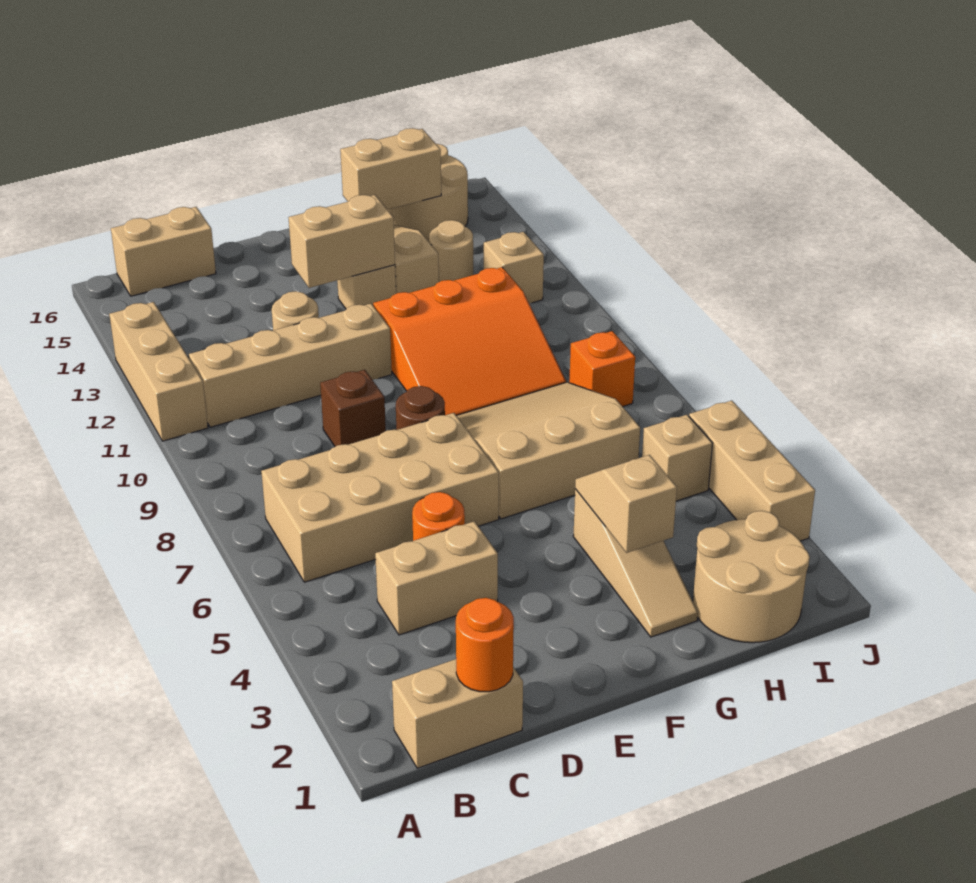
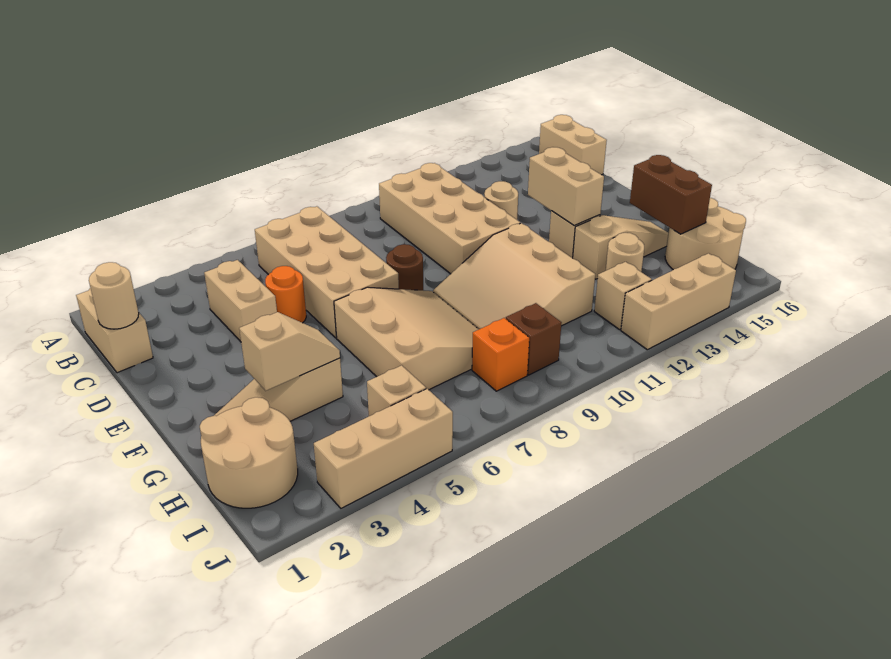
tan brick A11:A13 level 1 -> tan brick J12:J14 level 1
tan brick B11:E11 level 1 -> tan brick B10:E11 level 1
orange round brick C1 level 2 -> tan round brick C1 level 2
brown brick D9 level 1 -> brown brick I9 level 1
orange slope F9:H11 level 1 top 11 -> tan slope F9:H11 level 1 top 11
tan brick G15:H15 level 2 -> brown brick G15:H15 level 2

